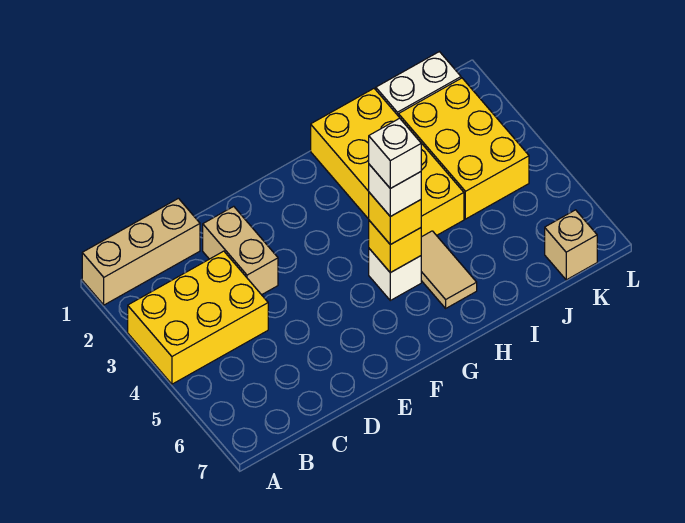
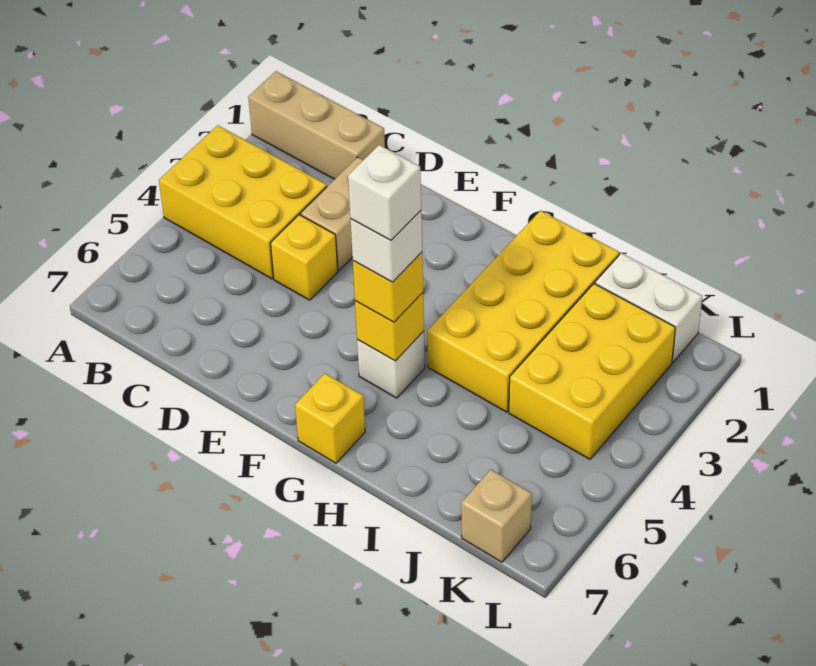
none -> yellow brick D4 level 1
none -> yellow brick G7 level 1
tan tile H5:H6 level 1 -> none

